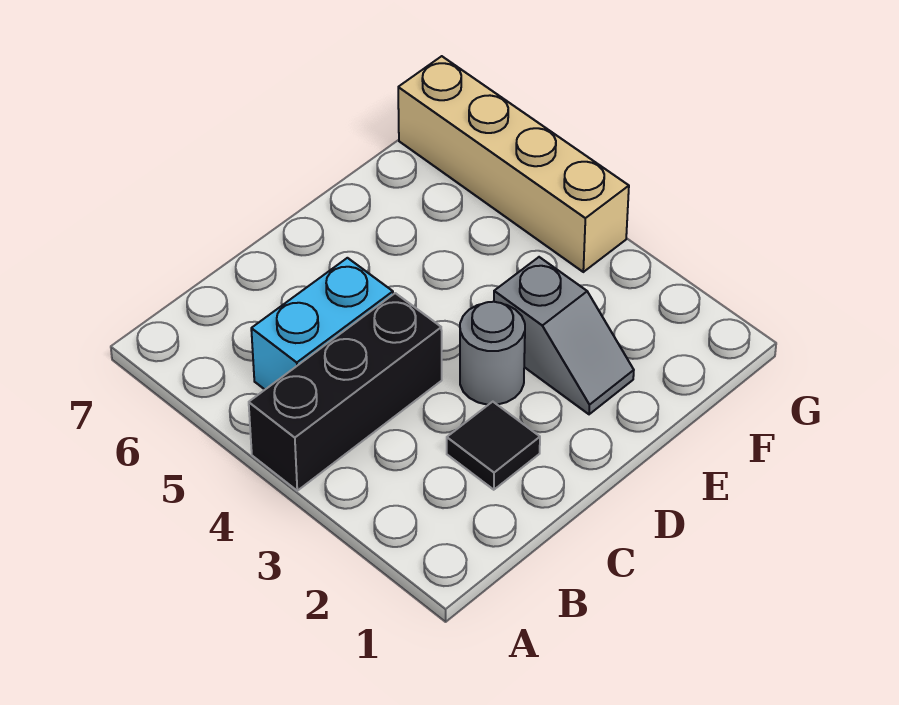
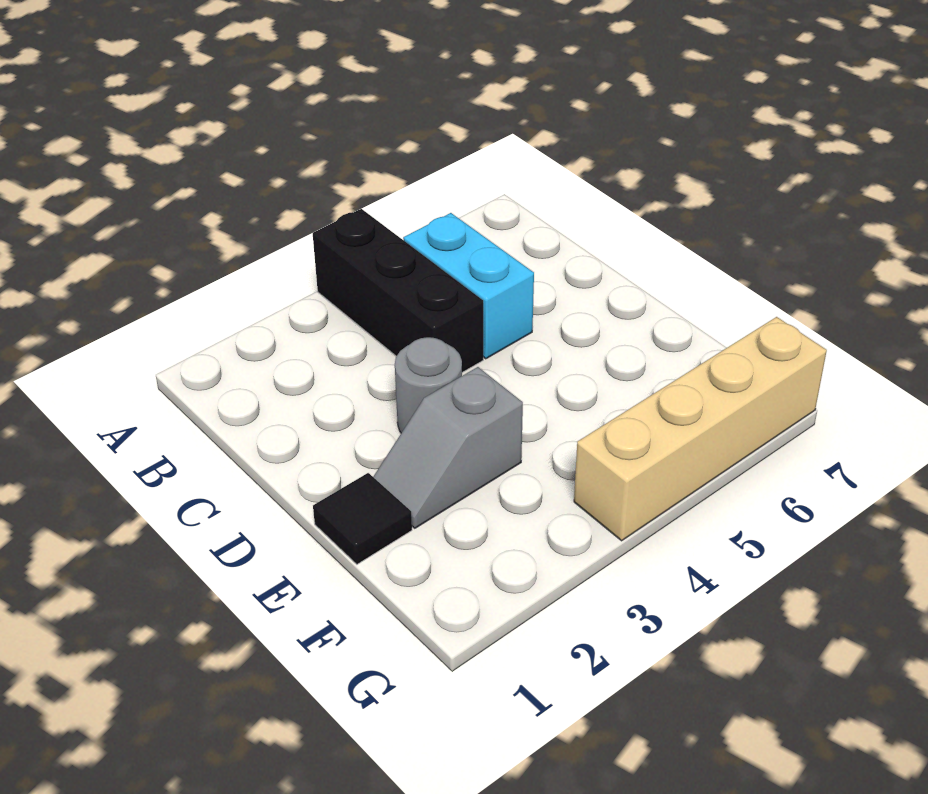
black tile C2 level 1 -> black tile E1 level 1

